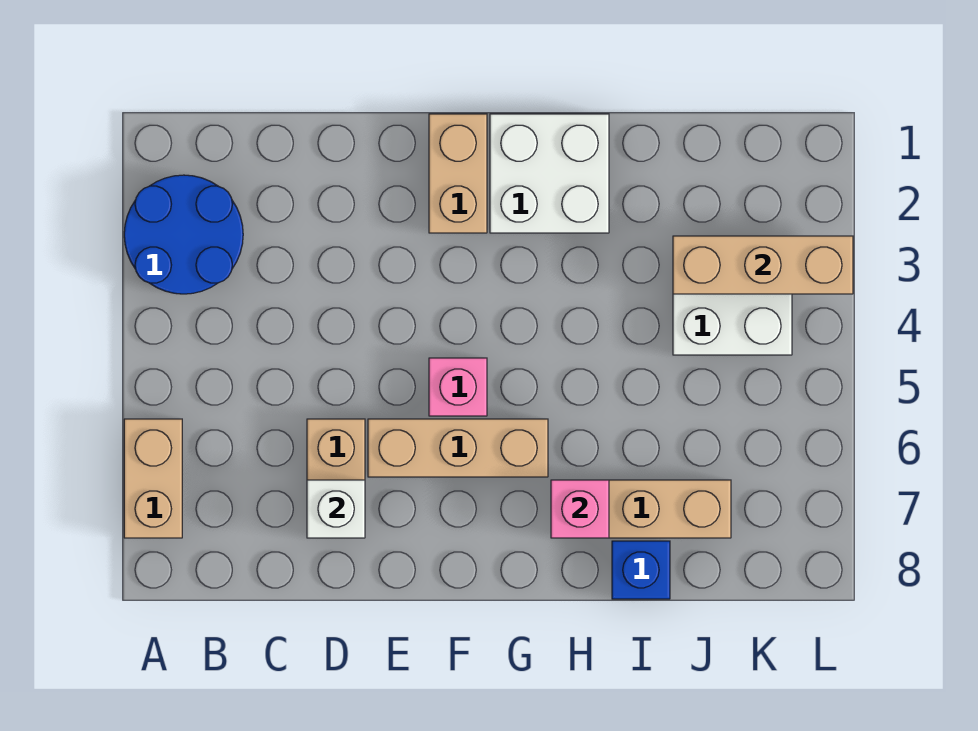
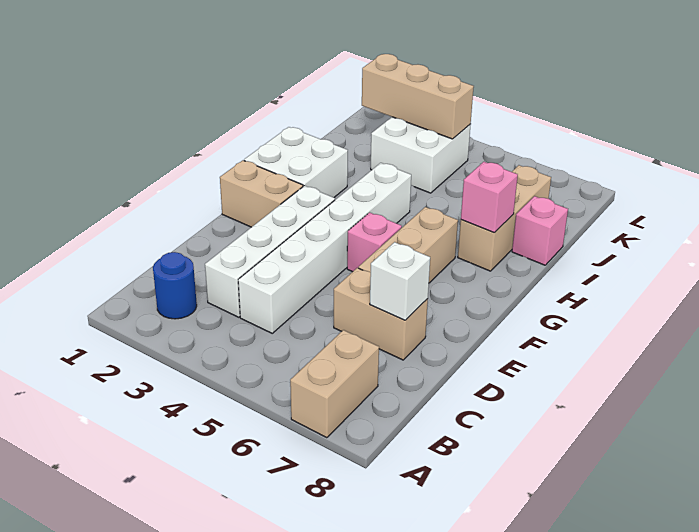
blue round brick A2:B3 level 1 -> blue round brick B2 level 1
tan brick A6:A7 level 1 -> tan brick A7:B7 level 1
none -> white brick C3:F3 level 1
none -> white brick C4:H4 level 1
blue brick I8 level 1 -> pink brick I8 level 1
tan brick J3:L3 level 2 -> tan brick K2:K4 level 2

